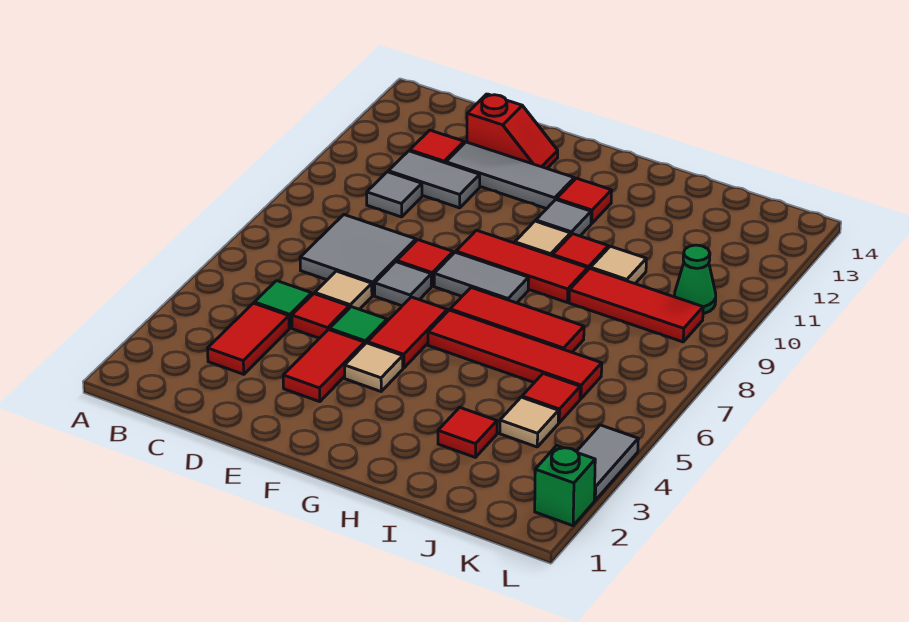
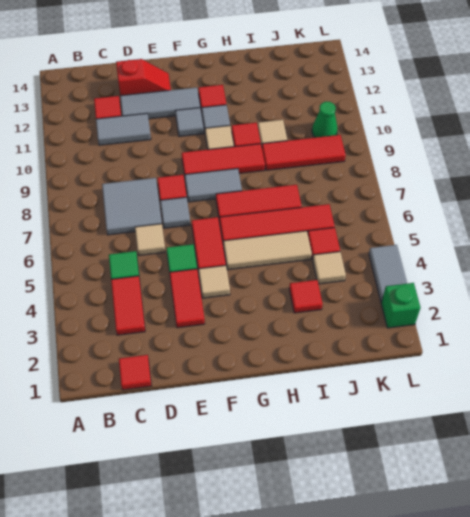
grey tile C10 level 1 -> grey tile F11 level 1
red tile D5 level 1 -> red tile C1 level 1
none -> tan tile G5:I5 level 1

